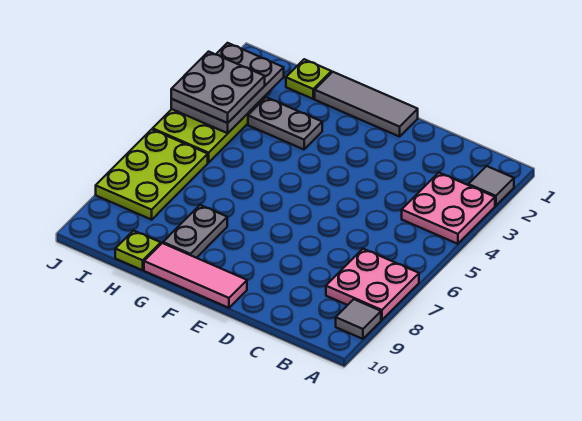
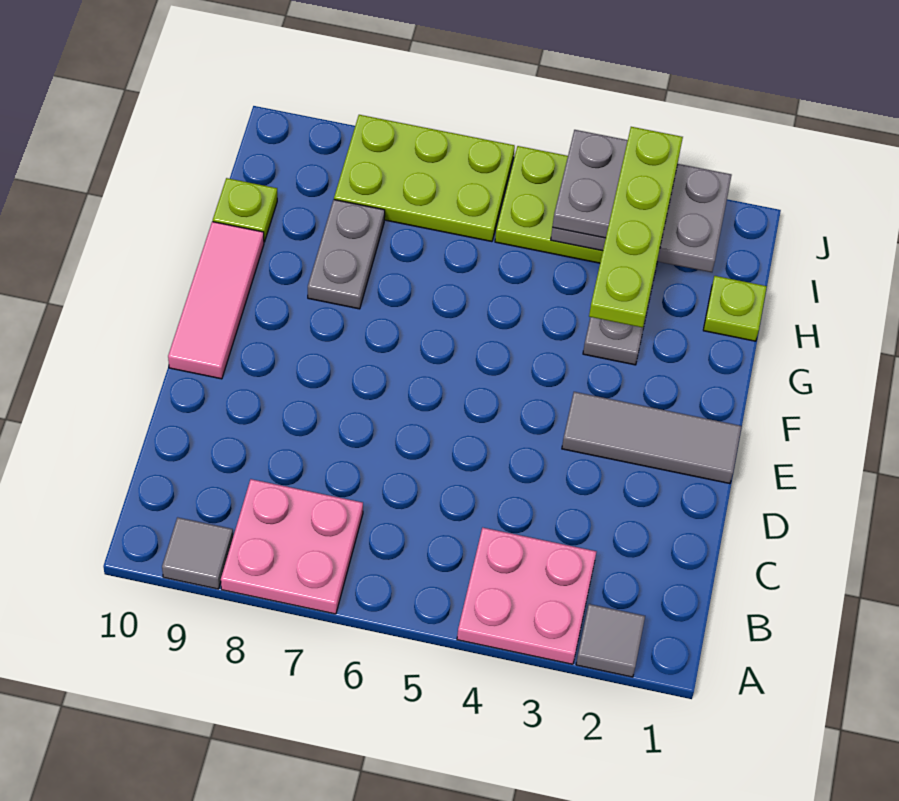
grey tile E1:G1 level 1 -> grey tile E1:E3 level 1
none -> lime plate G3:J3 level 4
grey plate G8:G9 level 1 -> grey plate G8:H8 level 1

